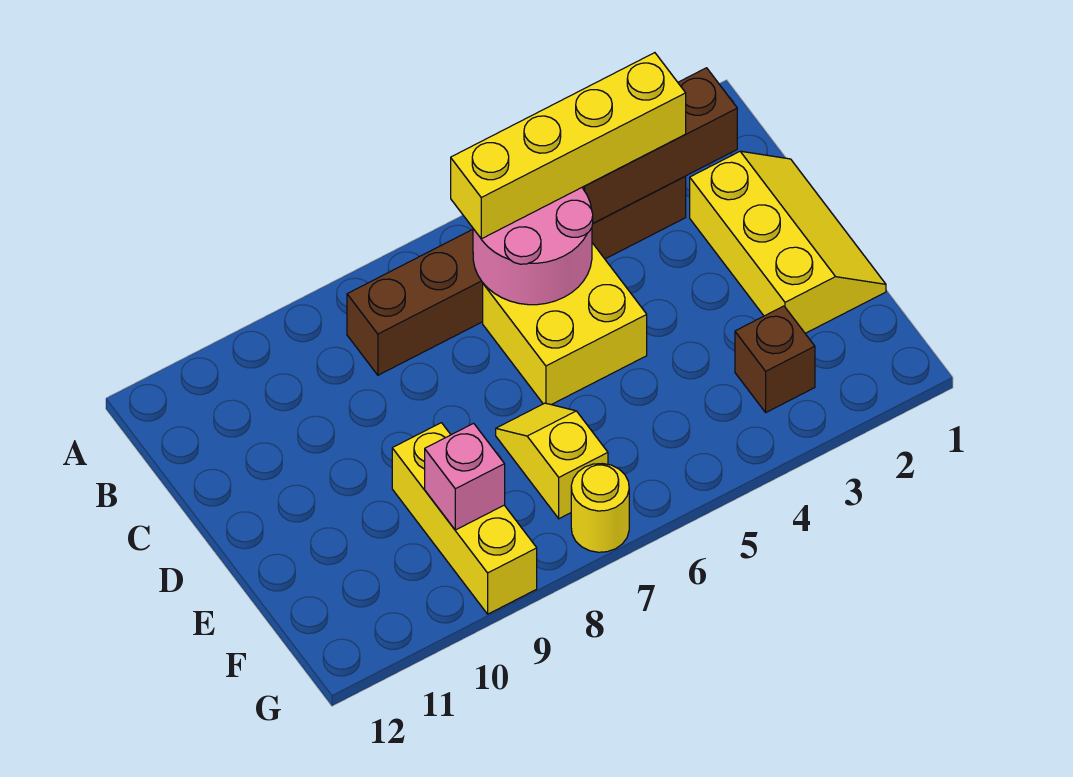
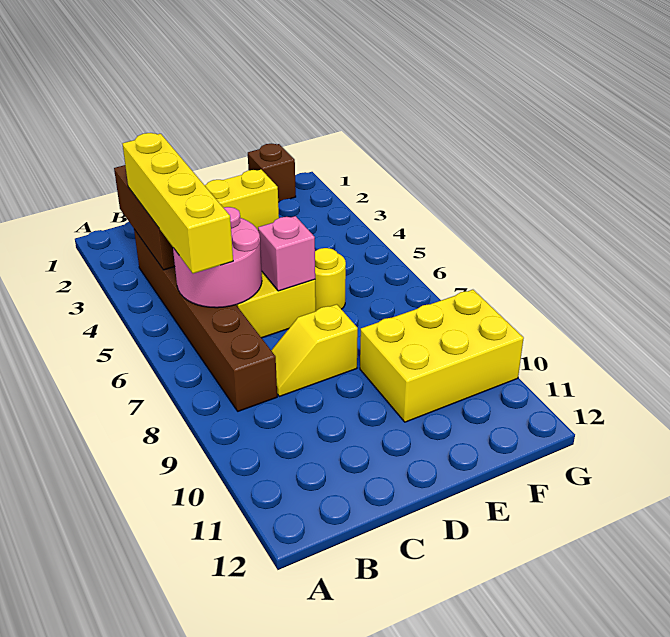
yellow slope E7:F7 level 1 top F -> yellow slope C8:D8 level 1 top D
yellow brick E9:G9 level 1 -> yellow brick E9:G10 level 1
brown brick F3 level 1 -> brown brick F1 level 1
pink brick F9 level 2 -> pink brick D6 level 2
yellow round brick G7 level 1 -> yellow round brick E6 level 1

